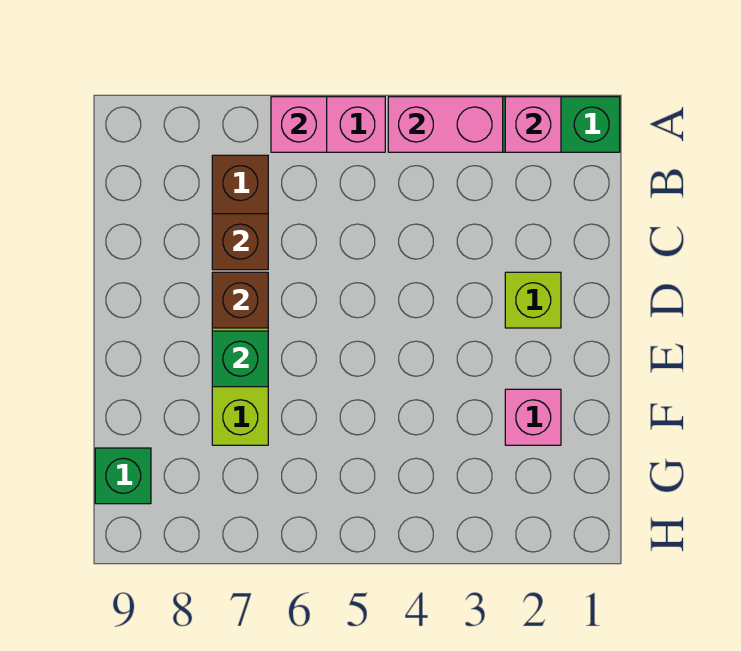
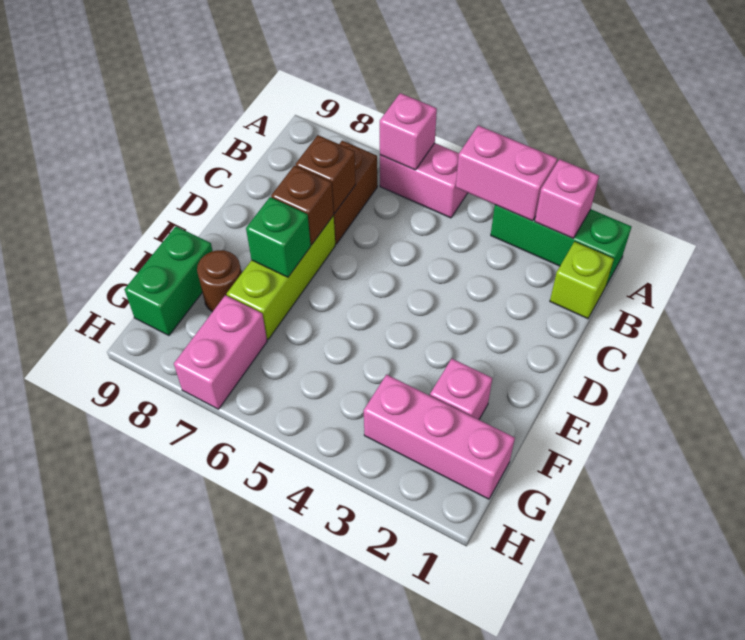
lime brick D2 level 1 -> lime brick B1 level 1
none -> brown round brick F8 level 1
none -> pink brick G1:G3 level 1
none -> pink brick G7:H7 level 1
green brick G9 level 1 -> green brick F9:G9 level 1

